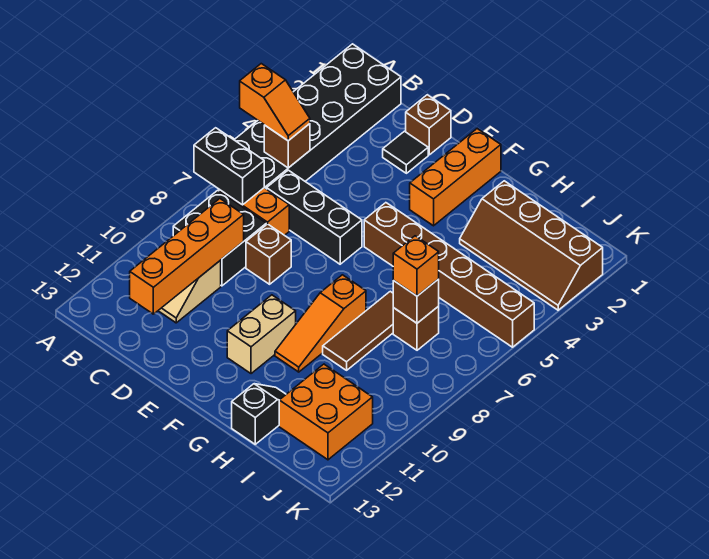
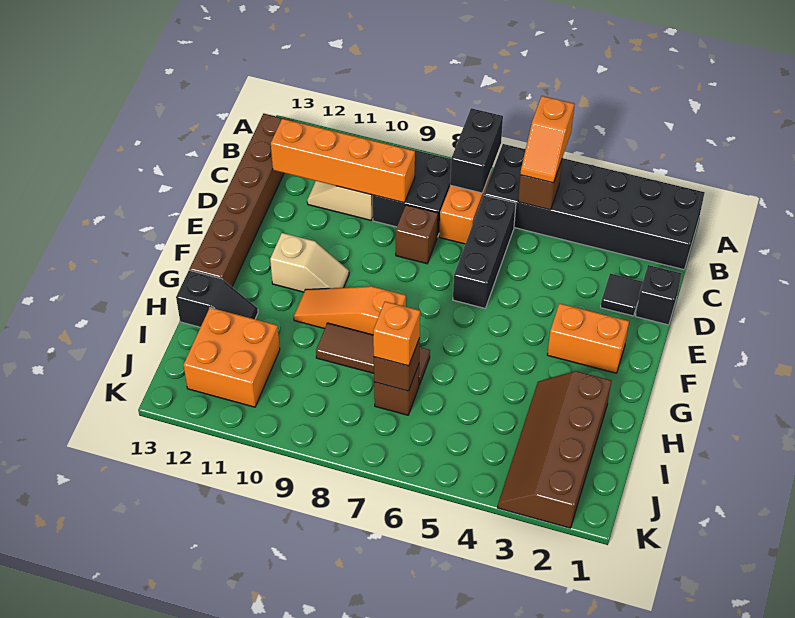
brown brick D1 level 1 -> black brick D1 level 1
orange brick F1:F3 level 1 -> orange brick F2:F3 level 1
brown brick F5:K5 level 1 -> brown brick B13:G13 level 1
tan brick F10:F11 level 1 -> tan slope F10:F11 level 1 top 11

